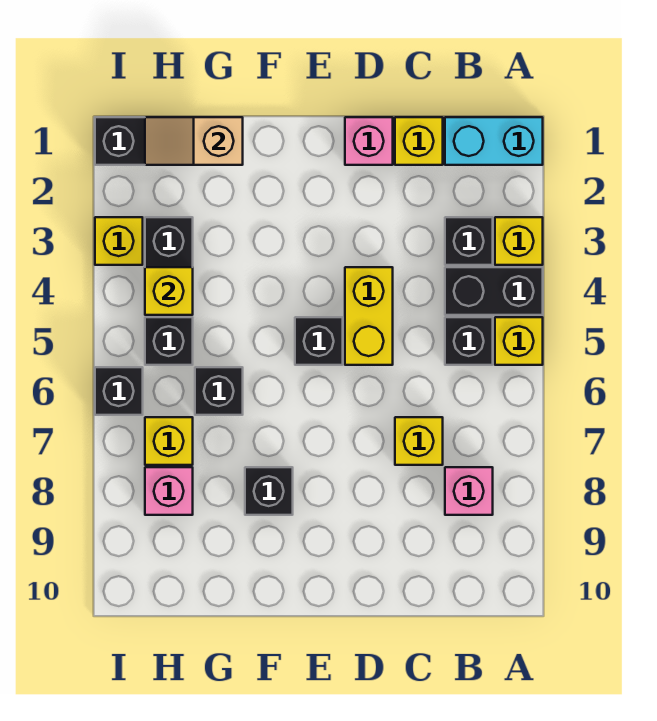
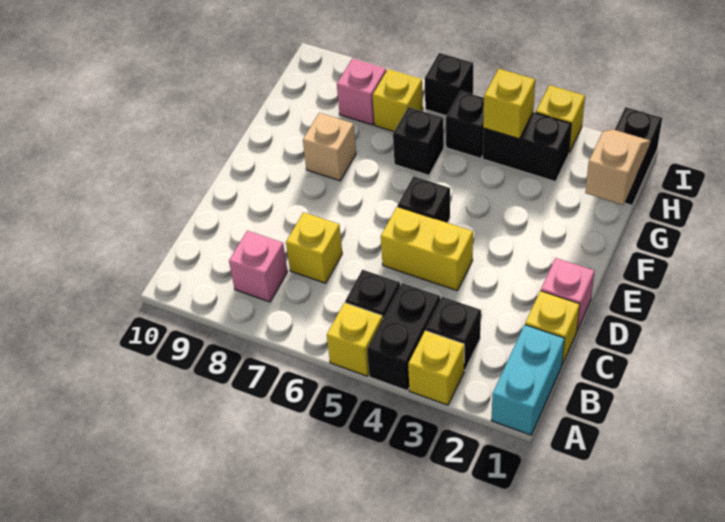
black brick F8 level 1 -> tan brick F8 level 1

